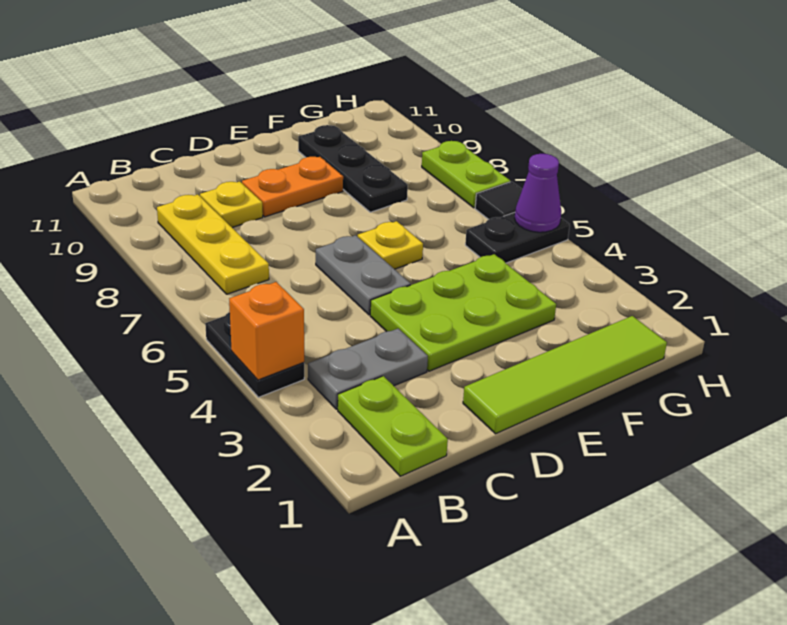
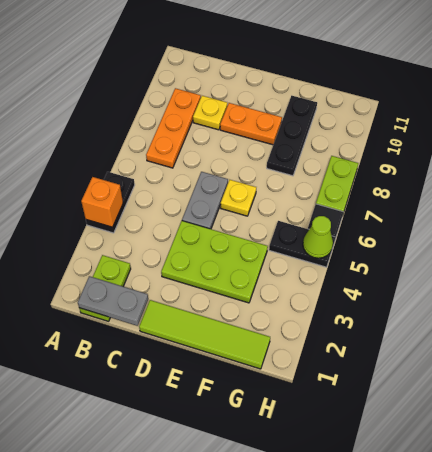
grey plate B3:C3 level 1 -> grey plate B1:C1 level 2
yellow plate B7:B9 level 1 -> orange plate B7:B9 level 1
purple cone H5 level 2 -> lime cone H5 level 2

